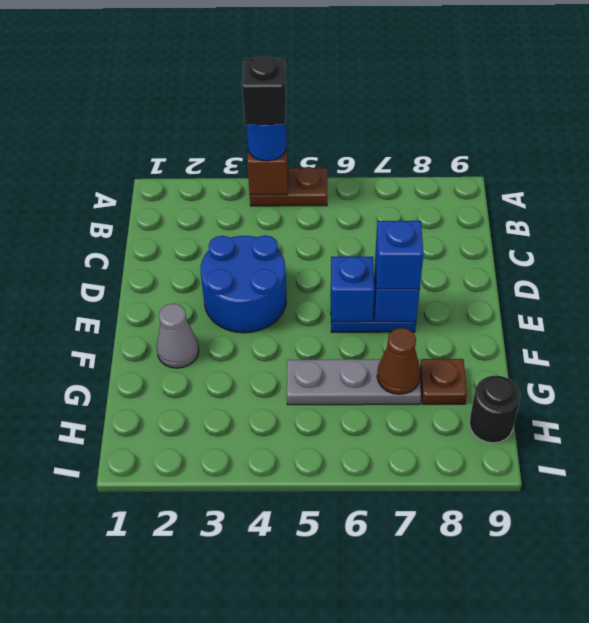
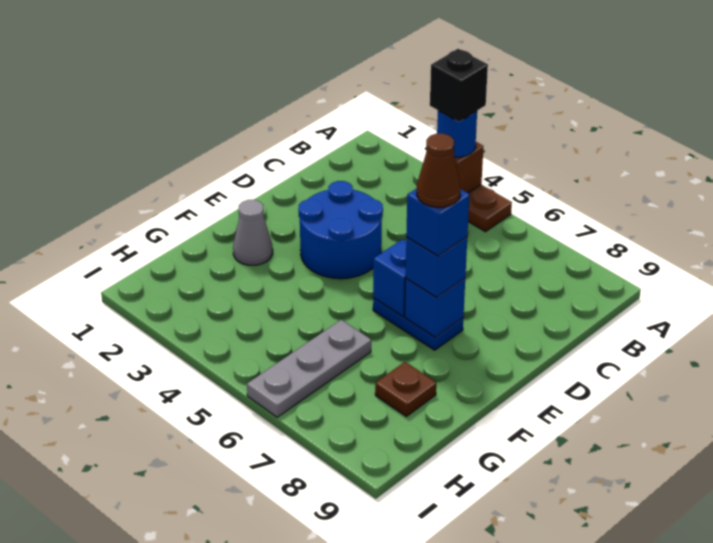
none -> blue brick E7 level 4
grey plate G5:G7 level 1 -> grey plate G6:I6 level 1
brown cone G7 level 2 -> brown cone E7 level 5
black round brick H9 level 1 -> none

